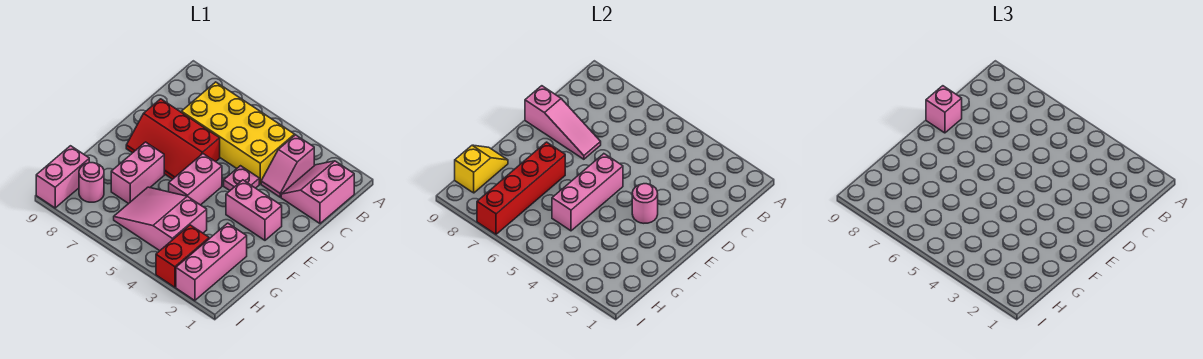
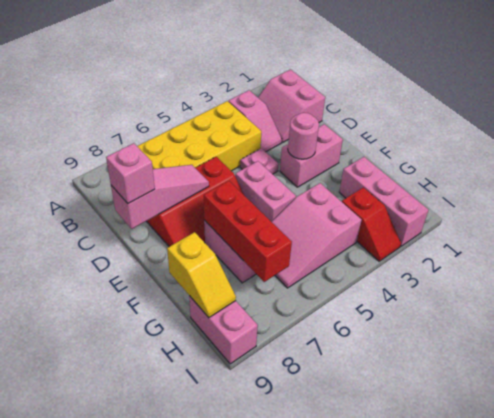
pink brick E5:G5 level 2 -> none
red brick F7:I7 level 2 -> red brick F7:H7 level 2
yellow slope G9:H9 level 2 top H -> yellow slope G9:H9 level 2 top G
red brick H3:I3 level 1 -> red slope H3:I3 level 1 top H
pink round brick H8 level 1 -> none

